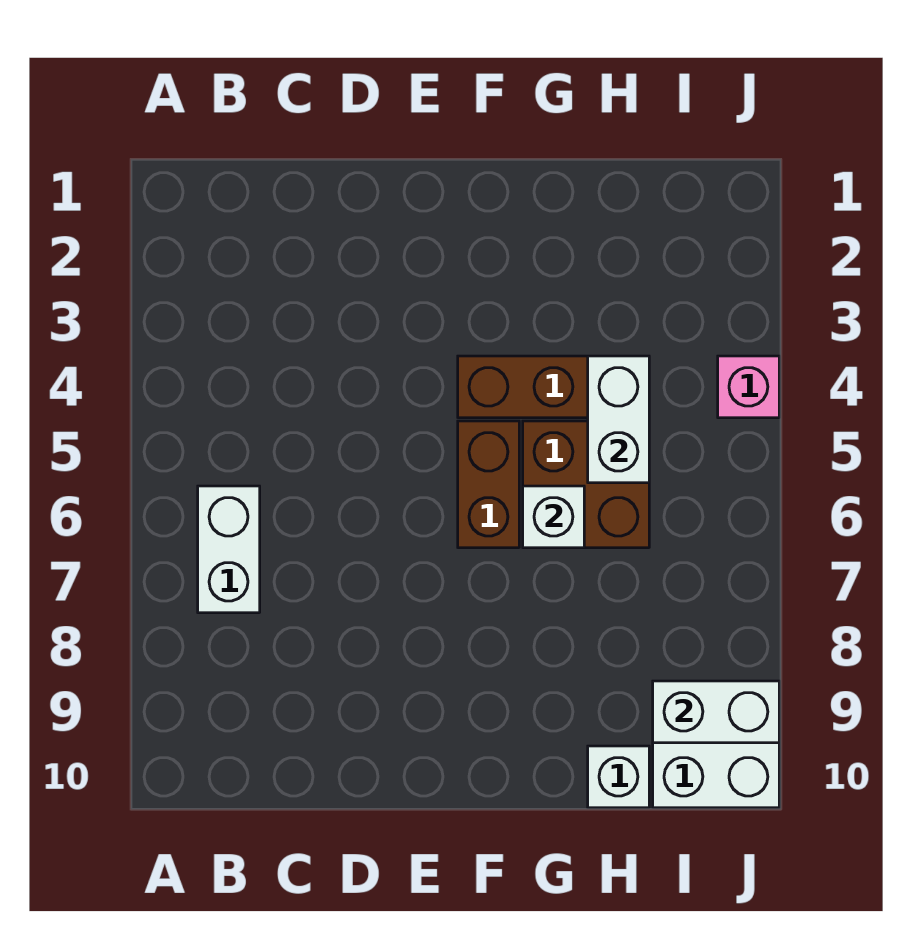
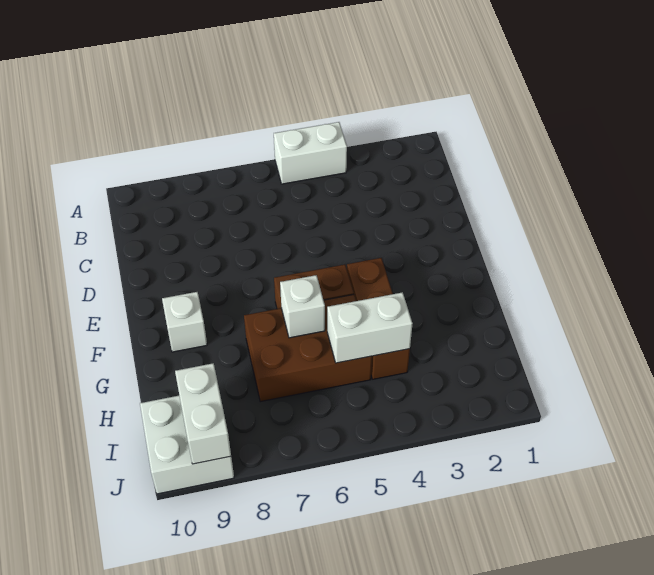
white brick B6:B7 level 1 -> white brick A4:A5 level 1
brown brick G5:H6 level 1 -> brown brick G5:H7 level 1
white brick H10 level 1 -> white brick F9 level 1
pink brick J4 level 1 -> none

